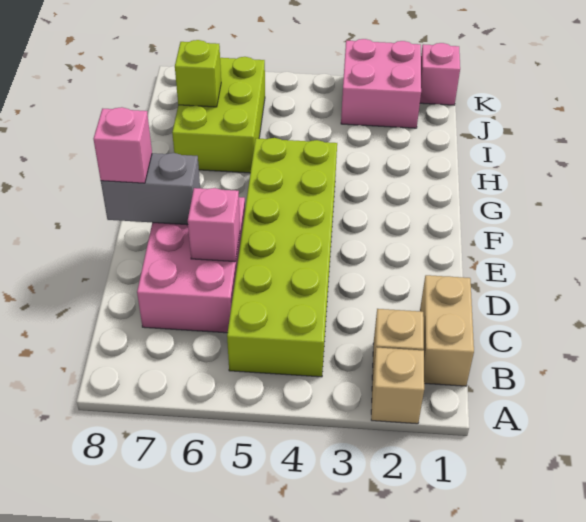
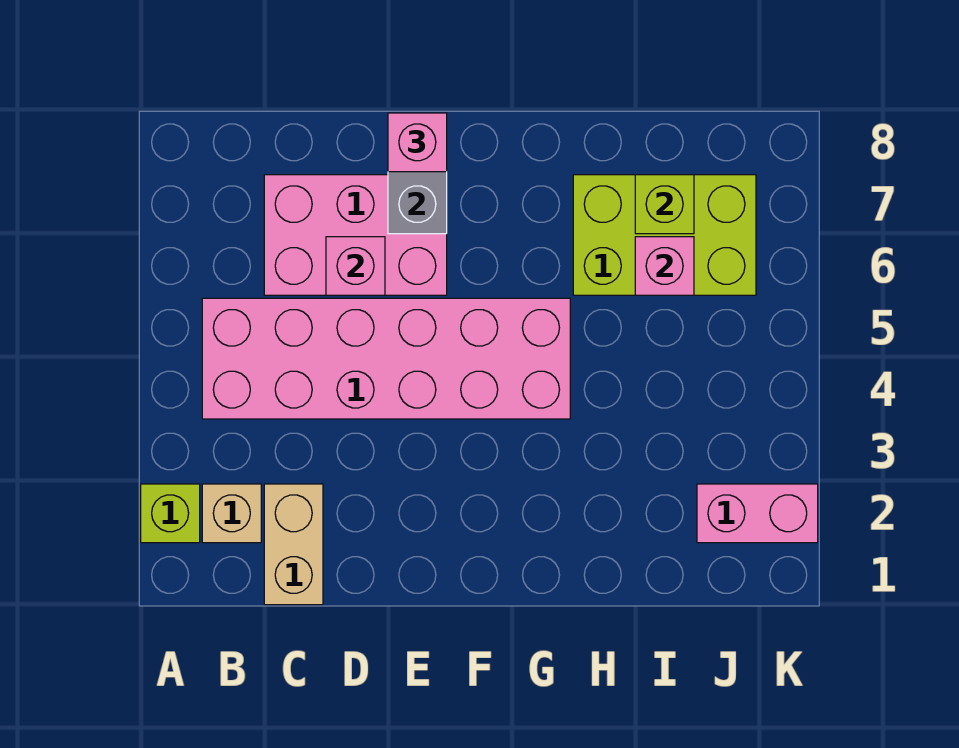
tan brick A2 level 1 -> lime brick A2 level 1
tan brick B1:C1 level 1 -> tan brick C1:C2 level 1
lime brick B4:G5 level 1 -> pink brick B4:G5 level 1
pink brick J2:K3 level 1 -> pink brick J2:K2 level 1
pink brick K1 level 1 -> pink brick I6 level 2

